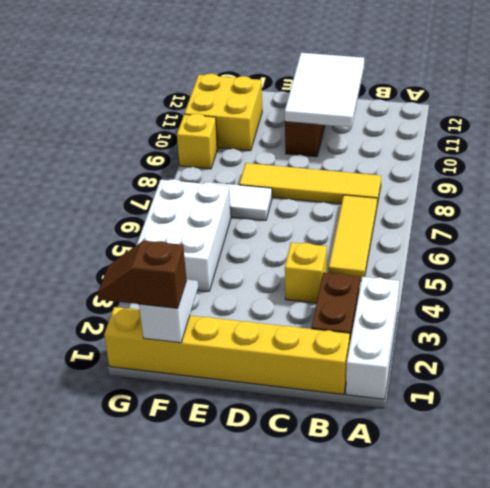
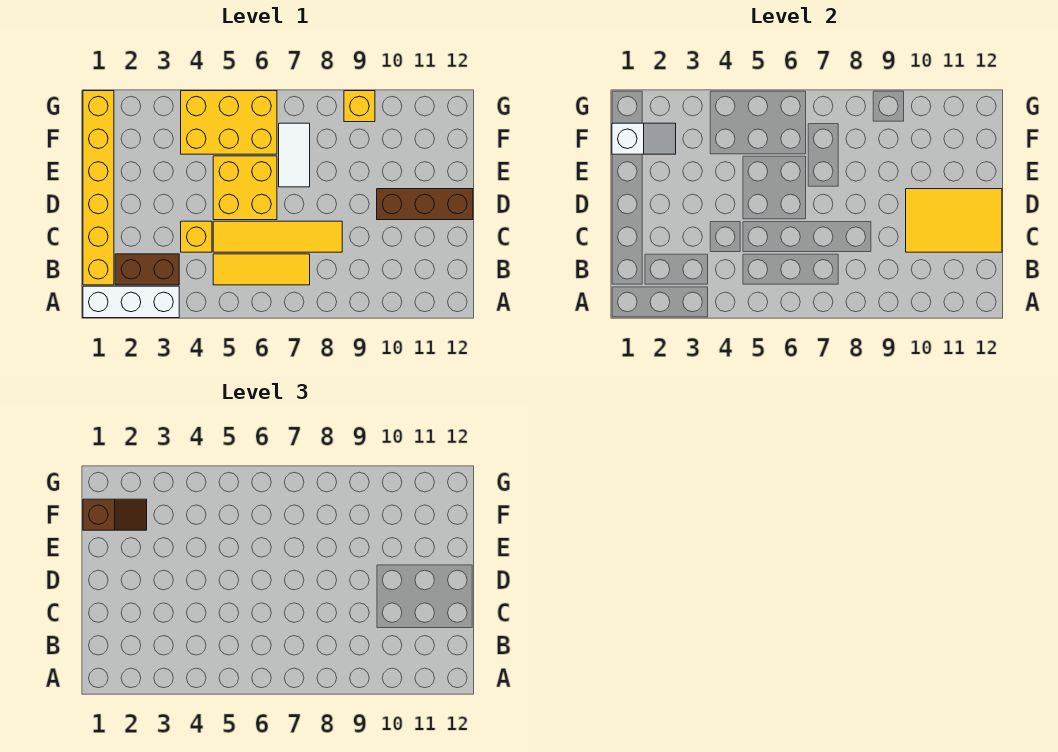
yellow tile B8:E8 level 1 -> yellow tile C5:C8 level 1
white tile C10:D12 level 2 -> yellow tile C10:D12 level 2
brown slope F1:G1 level 3 top F -> brown slope F1:F2 level 3 top 1
white brick F4:G6 level 1 -> yellow brick F4:G6 level 1
yellow brick F10:G11 level 1 -> yellow brick D5:E6 level 1

